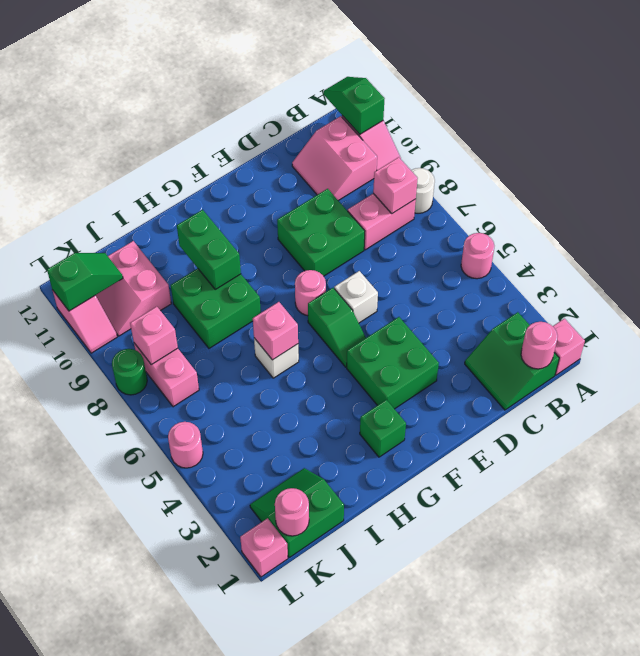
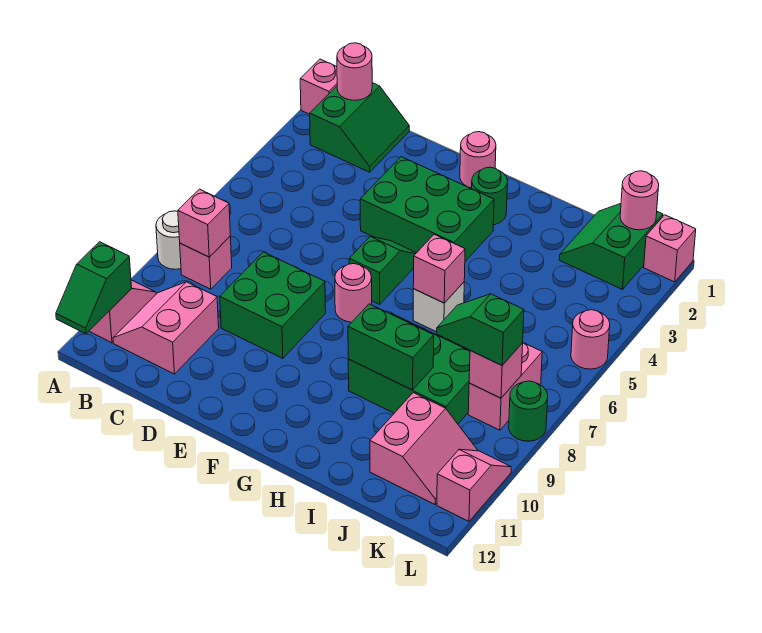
pink round brick A5 level 1 -> pink round brick F1 level 1
pink brick B8:C8 level 1 -> pink brick B8 level 1
pink slope B10:C11 level 1 top B -> pink slope B10:C11 level 1 top C
green brick E3:F4 level 1 -> green brick E3:G4 level 1
white brick E6 level 1 -> none
green brick G2 level 1 -> green round brick G2 level 1
green brick H8:I9 level 1 -> green brick H8:J9 level 1
green brick H9:H10 level 2 -> green brick H9:I9 level 2
green slope J1:K2 level 1 top 1 -> green slope J1:K2 level 1 top K
green slope K11:L11 level 2 top L -> green slope J8:K8 level 3 top K

